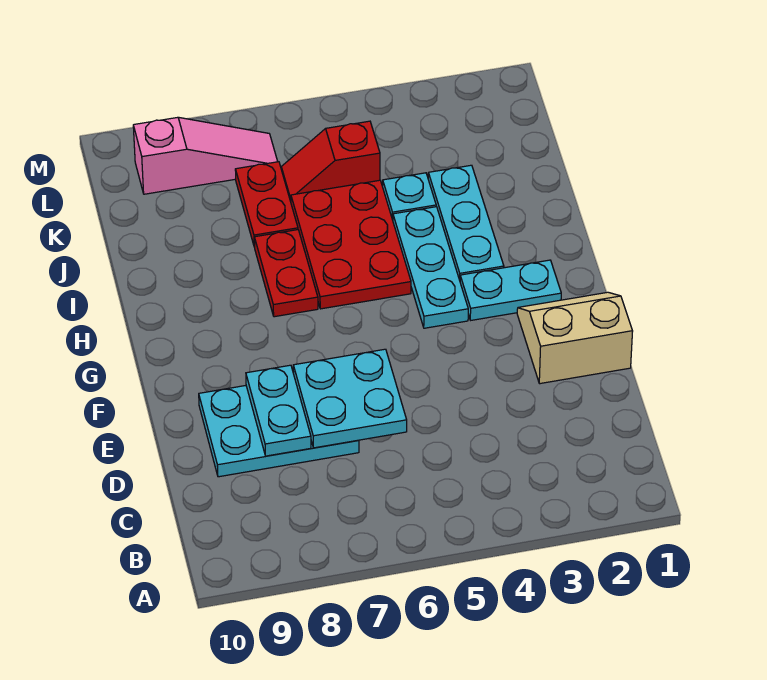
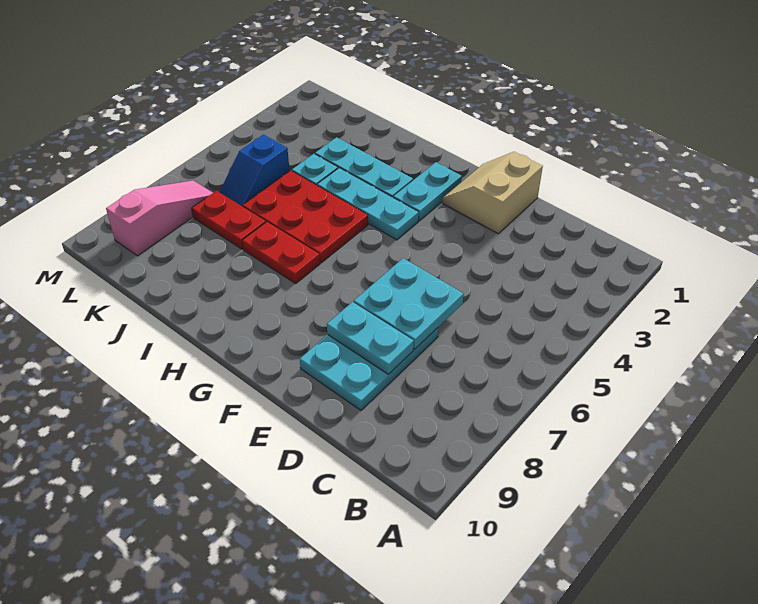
red slope K5:K6 level 1 top 5 -> blue slope K5:K6 level 1 top 5

